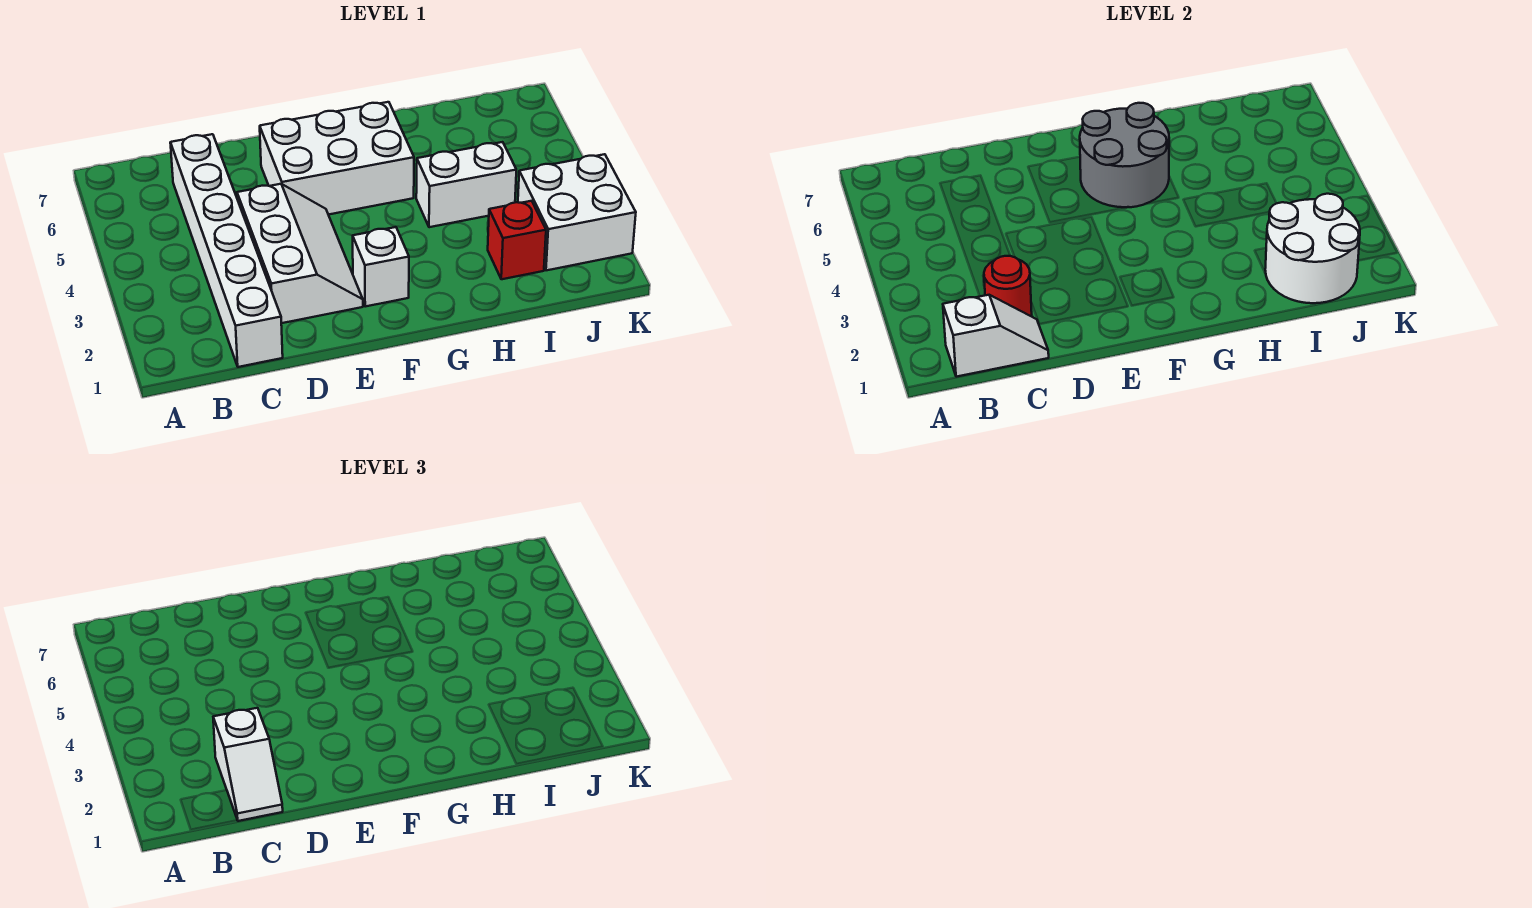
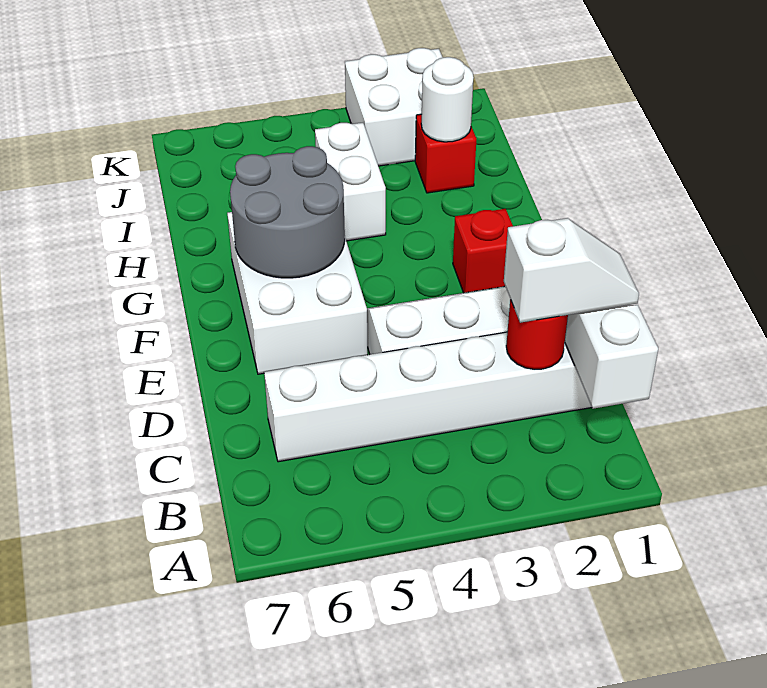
white brick F2 level 1 -> red brick F2 level 1
white round brick I1:J2 level 2 -> white round brick I2 level 2

